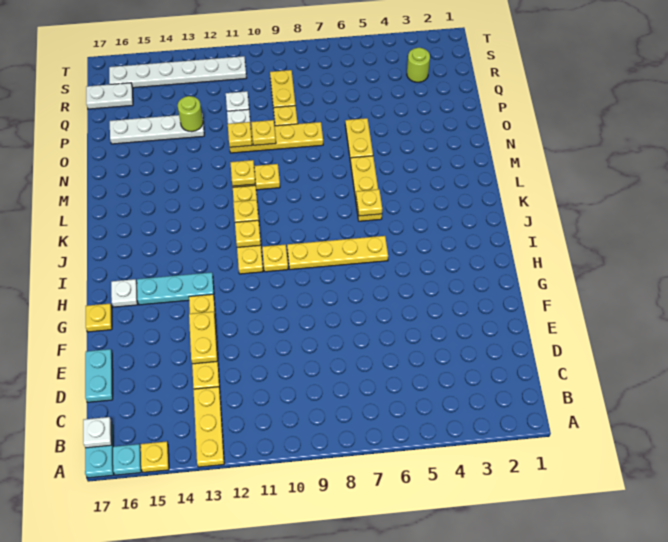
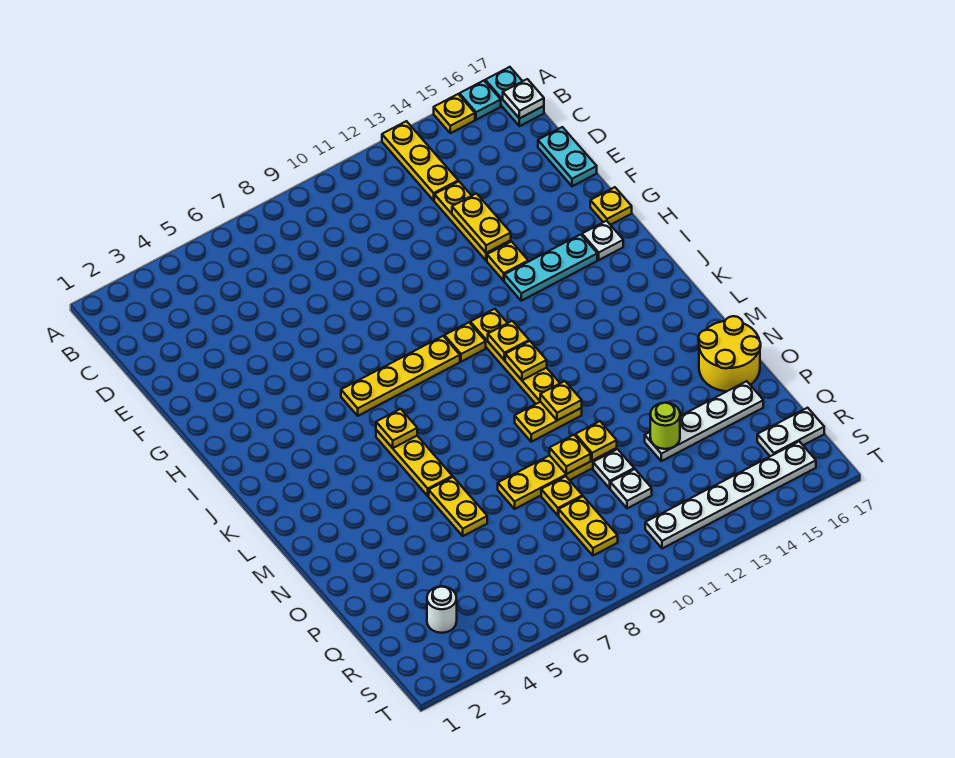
none -> yellow round brick N16:O17 level 1
lime round brick R3 level 1 -> white round brick R3 level 1

